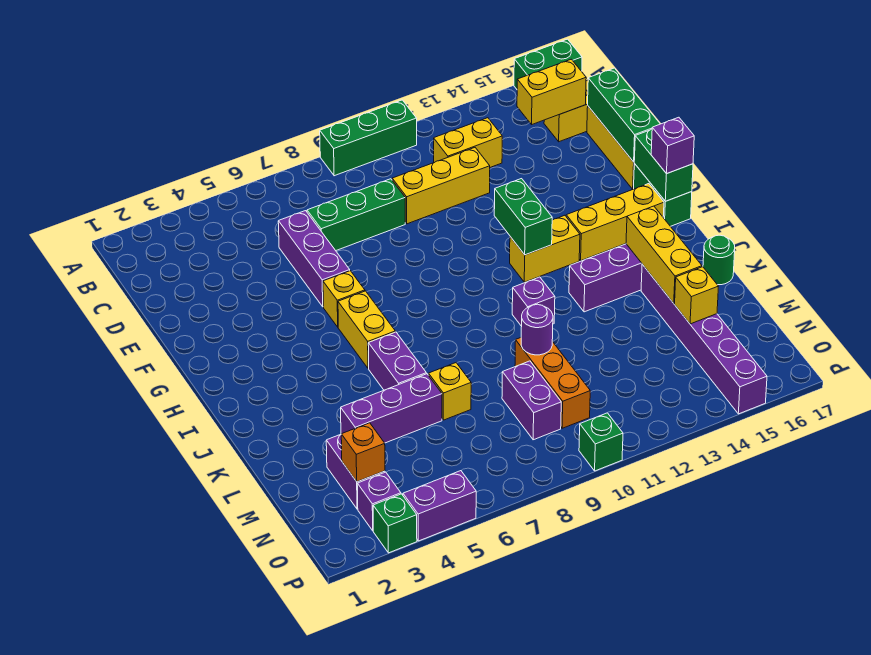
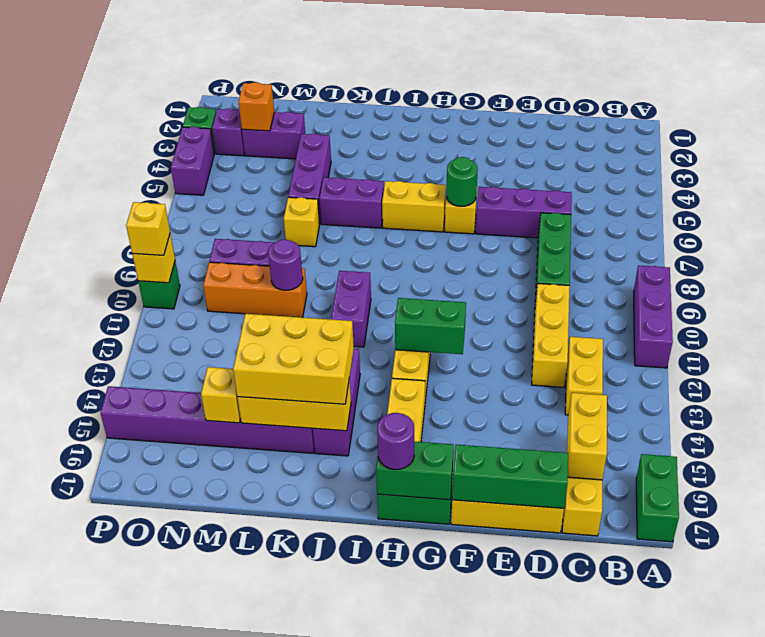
green brick A9:A11 level 1 -> purple brick A9:A11 level 1
purple brick H17 level 3 -> purple round brick H17 level 3
purple brick J11 level 1 -> purple brick J10:J11 level 1
none -> yellow brick J14:L15 level 3
green round brick K17 level 1 -> green round brick G6 level 2
none -> yellow brick P10 level 2
none -> yellow brick P10 level 3

